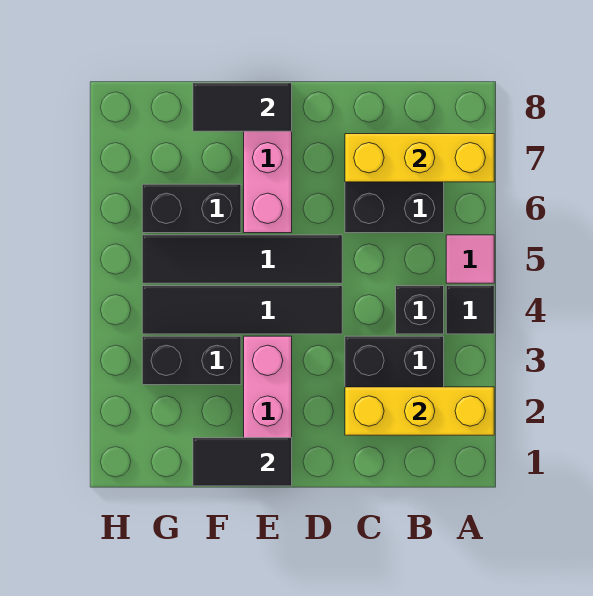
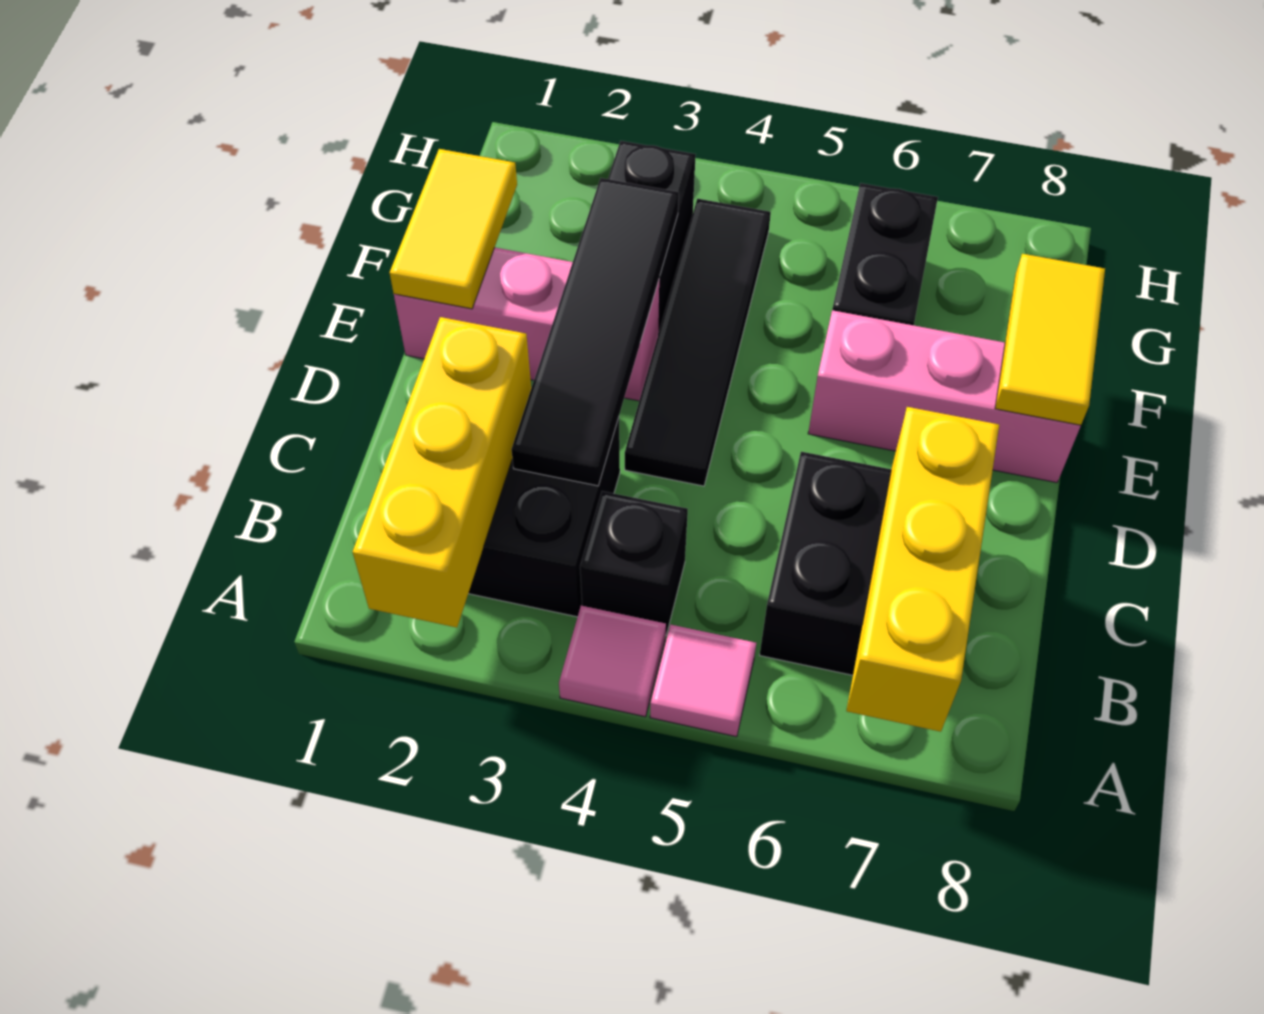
black tile A4 level 1 -> pink tile A4 level 1
black tile D5:G5 level 1 -> black tile C3:F3 level 2
black tile E1:F1 level 2 -> yellow tile E1:F1 level 2
black tile E8:F8 level 2 -> yellow tile E8:F8 level 2

